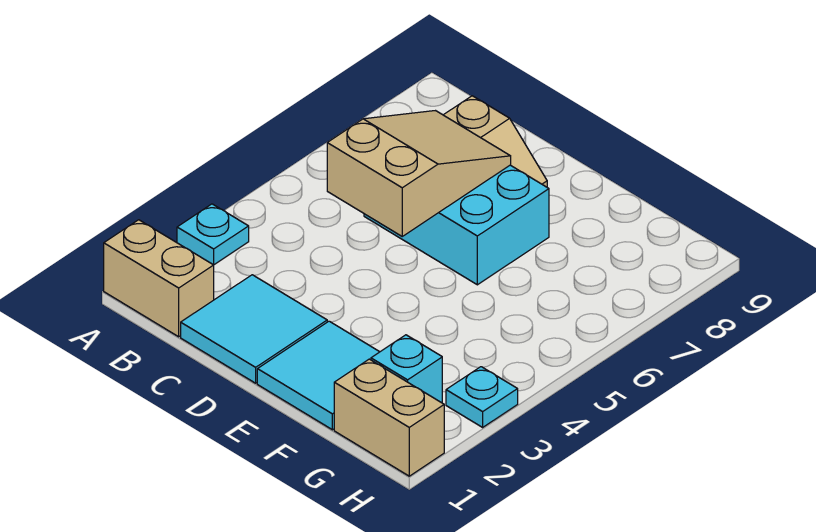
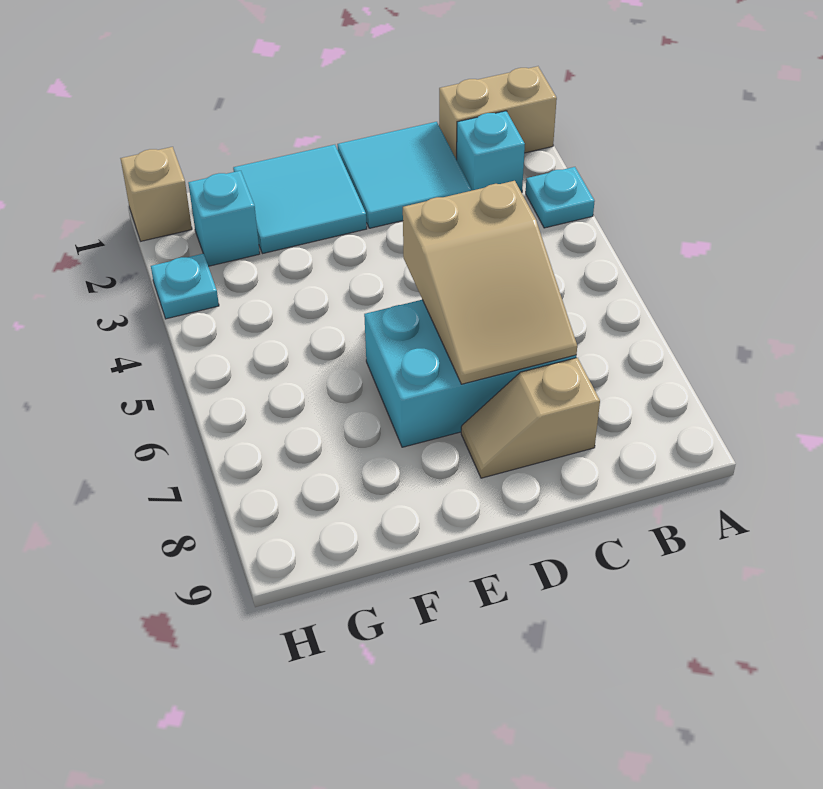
none -> cyan brick B2 level 1
tan brick G1:H1 level 1 -> tan brick H1 level 1

